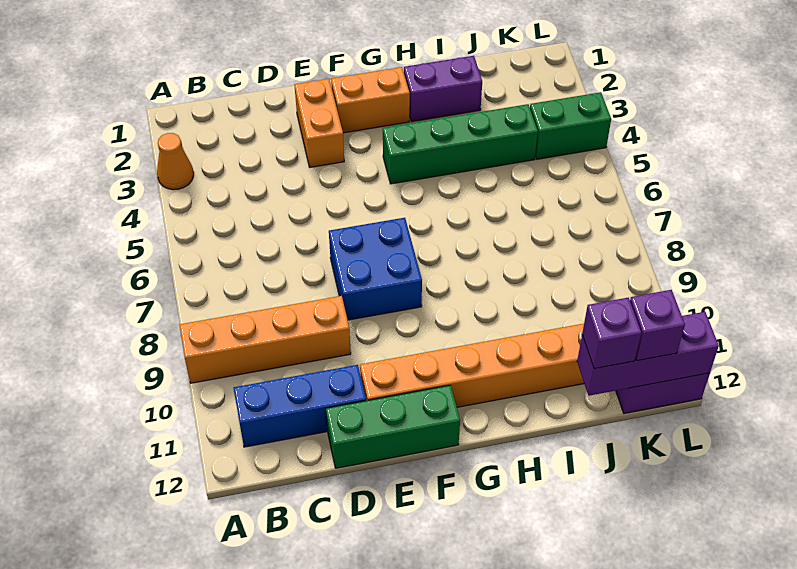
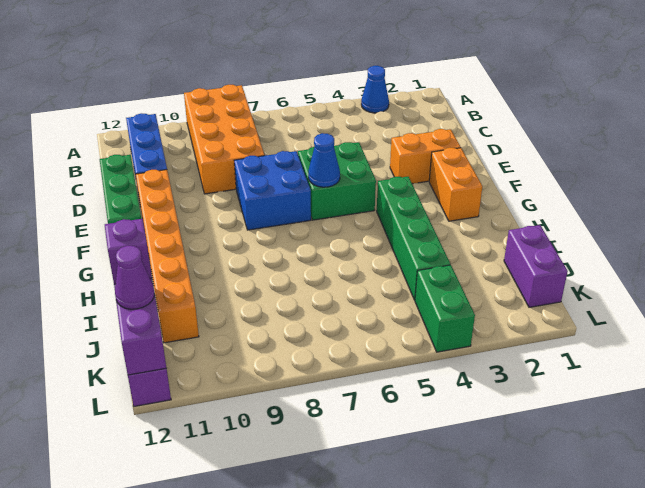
orange cone A3 level 1 -> blue cone A3 level 1
orange brick A9:D9 level 1 -> orange brick A8:D9 level 1
none -> green brick E5:F6 level 1
none -> blue cone F6 level 2
purple brick H2:I2 level 1 -> purple brick J1:K1 level 1
purple brick K12 level 3 -> purple cone K12 level 3

